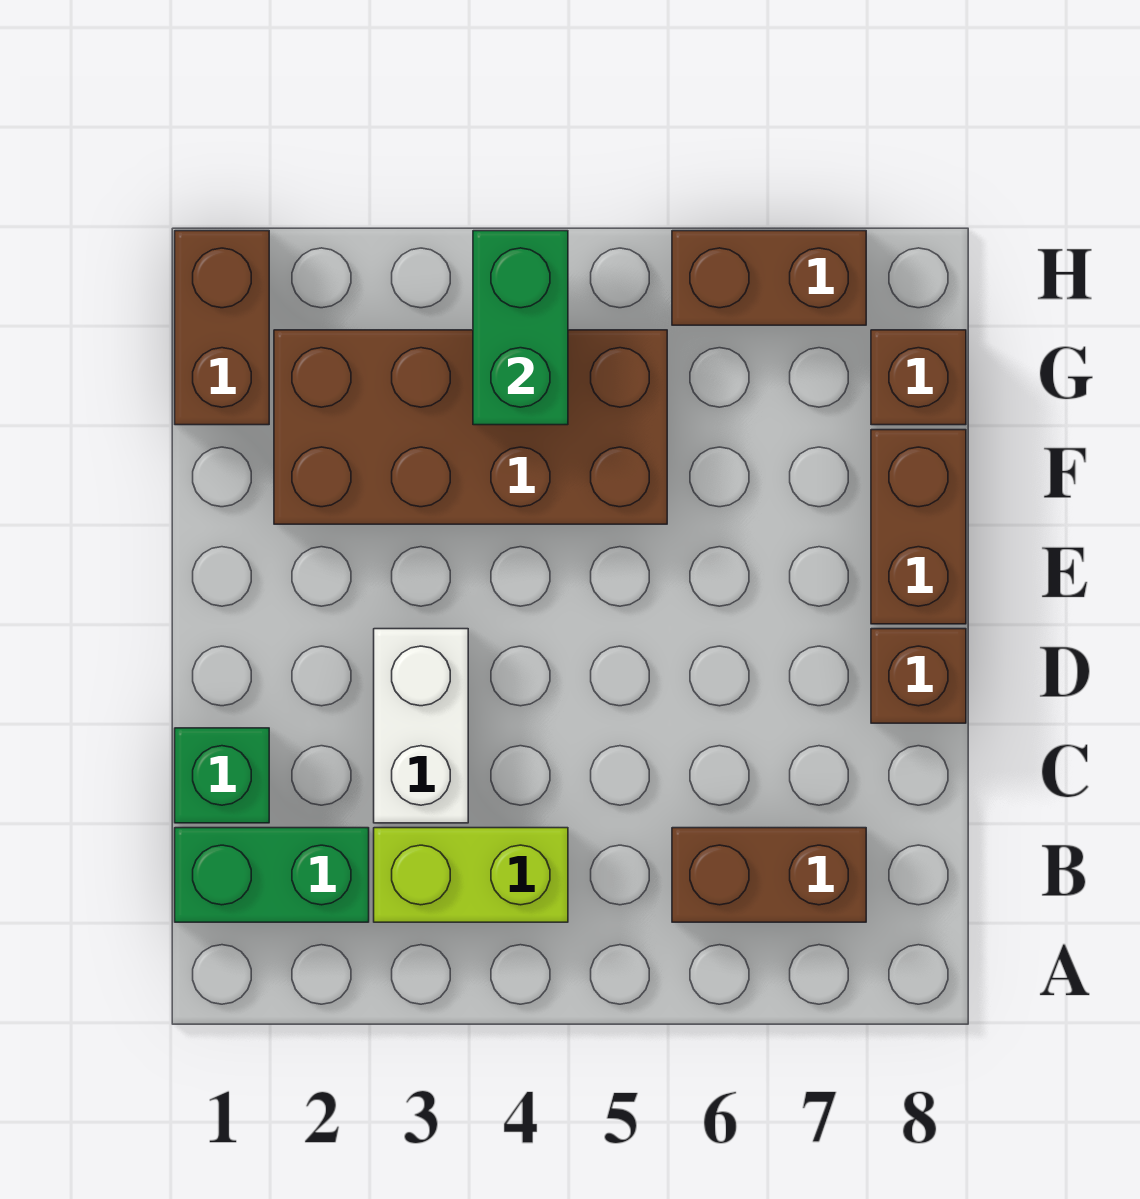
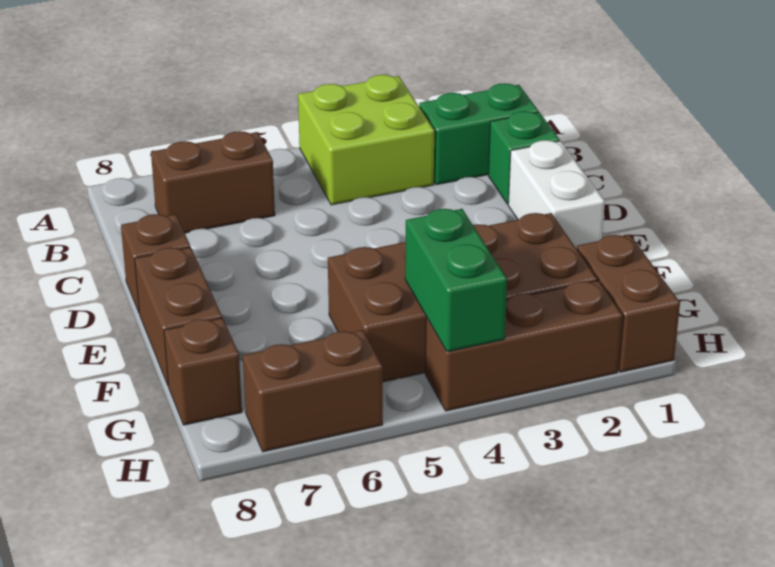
lime brick B3:B4 level 1 -> lime brick A3:B4 level 1
white brick C3:D3 level 1 -> white brick D1:E1 level 1
none -> brown brick H2:H4 level 1

